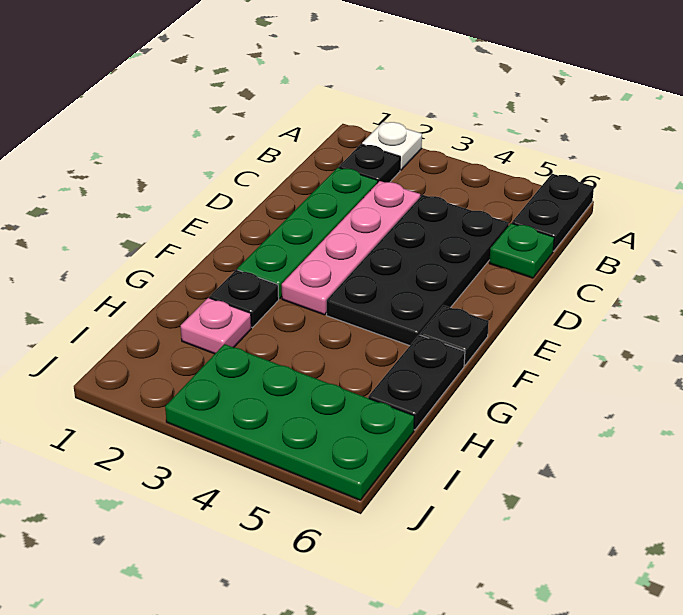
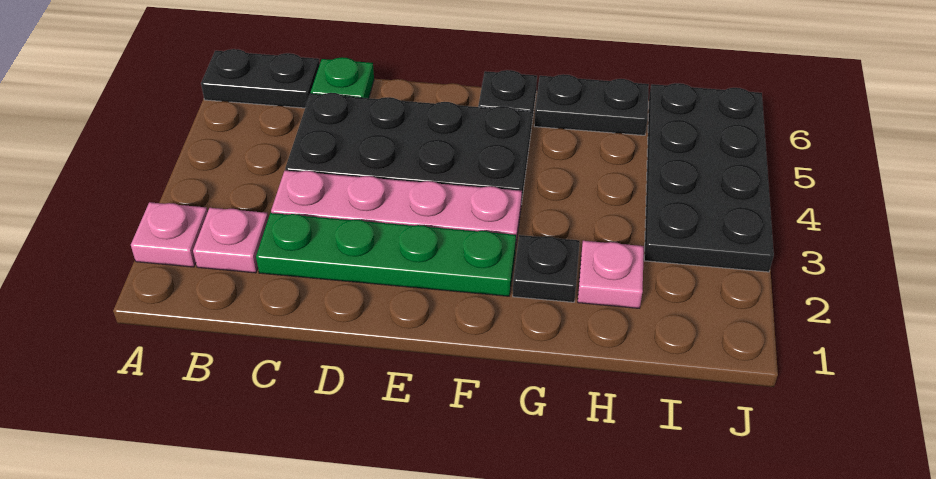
white plate A2 level 1 -> pink plate A2 level 1
black plate B2 level 1 -> pink plate B2 level 1
green plate I3:J6 level 1 -> black plate I3:J6 level 1

